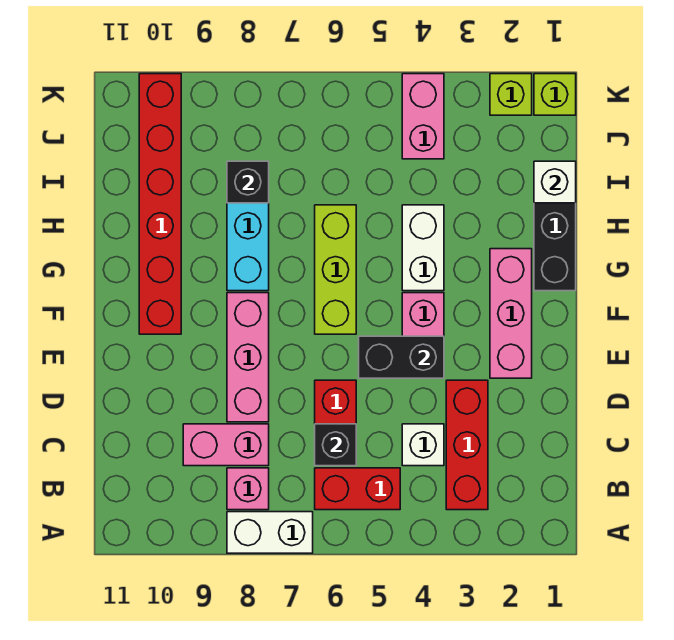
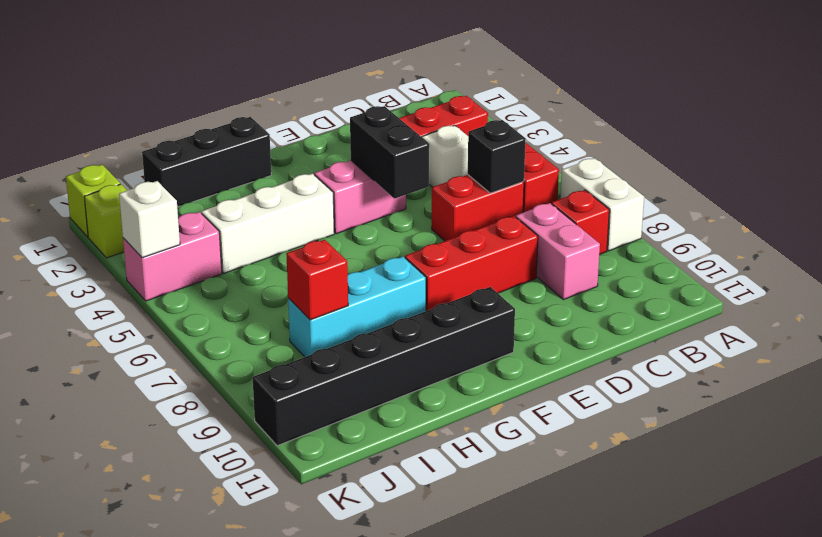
pink brick B8 level 1 -> red brick B8 level 1
pink brick D8:F8 level 1 -> red brick D8:F8 level 1
pink brick E2:G2 level 1 -> none
lime brick F6:H6 level 1 -> none
red brick F10:K10 level 1 -> black brick F10:K10 level 1
white brick G4:H4 level 1 -> white brick G4:I4 level 1
white brick I1 level 2 -> white brick K4 level 2
black brick I8 level 2 -> red brick I8 level 2

